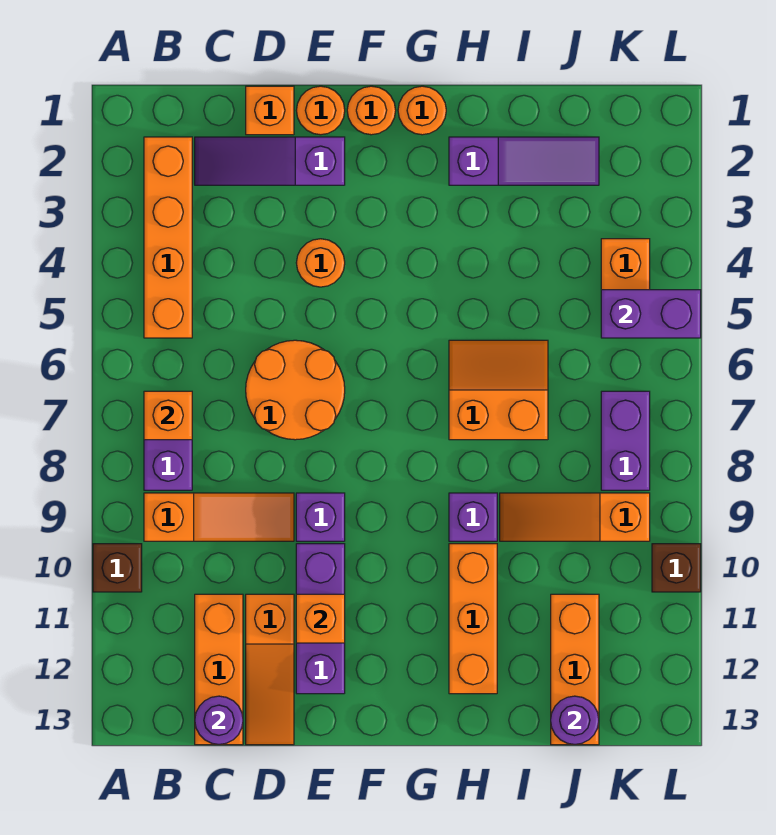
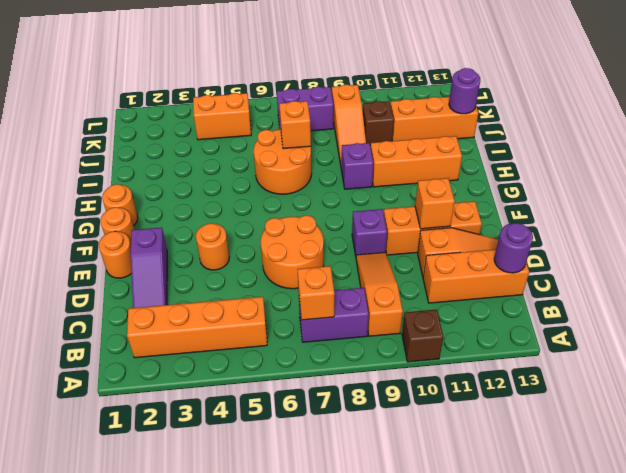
orange brick D1 level 1 -> orange brick I7 level 2
purple brick E10:E12 level 1 -> orange brick E10:E12 level 1
purple slope H2:J2 level 1 top H -> none
orange slope H6:I7 level 1 top 7 -> orange round brick H6:I7 level 1
purple brick K5:L5 level 2 -> none
brown brick L10 level 1 -> brown brick J10 level 1

